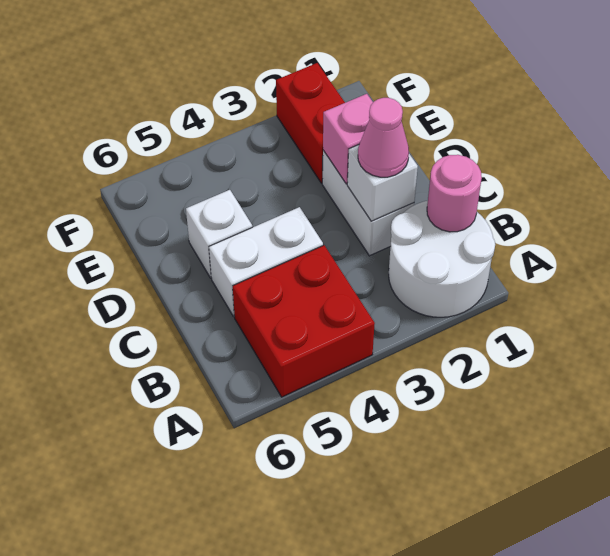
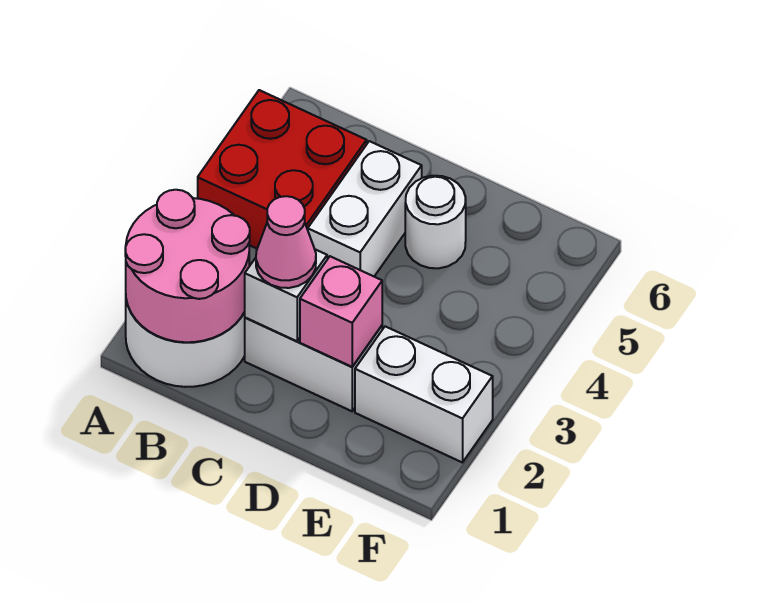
pink round brick B1 level 2 -> pink round brick A1:B2 level 2
white brick D5 level 1 -> white round brick D5 level 1
red brick E2:F2 level 1 -> white brick E2:F2 level 1

